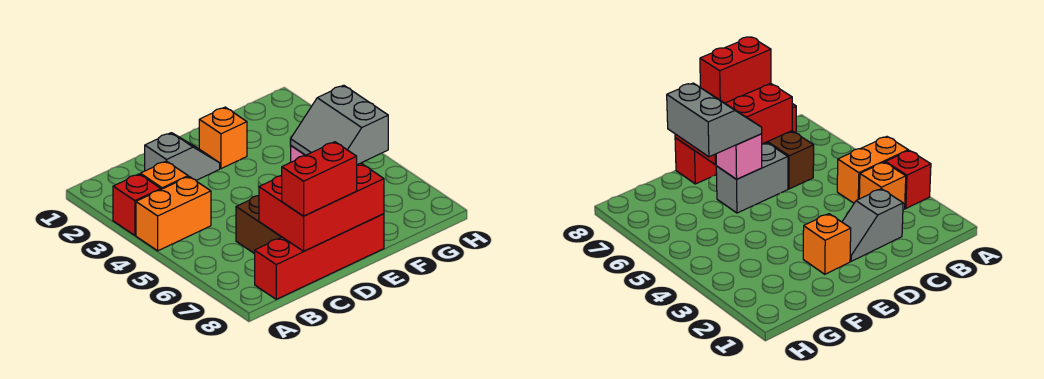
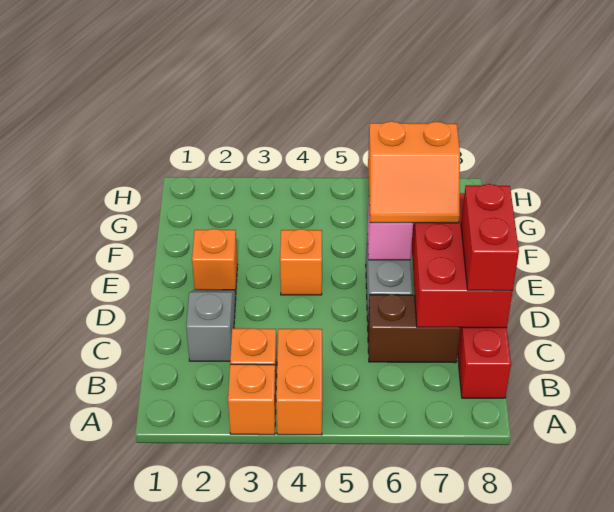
red brick A3 level 1 -> orange brick A3 level 1
none -> orange brick E4 level 1
grey slope E6:F7 level 3 top F -> orange slope E6:F7 level 3 top F

